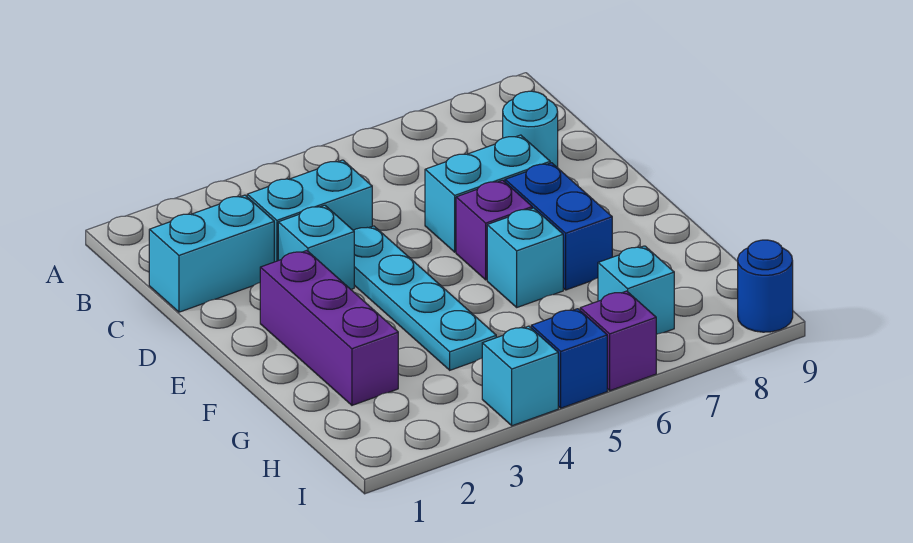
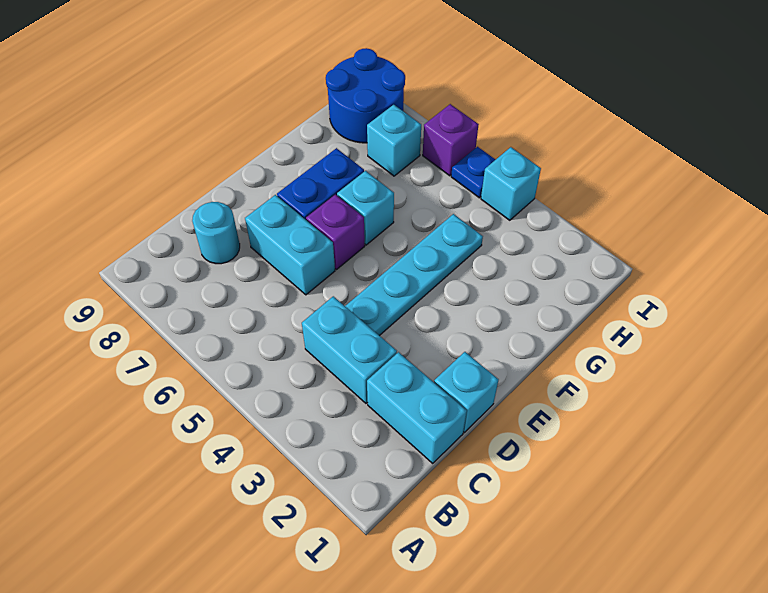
cyan brick D3 level 1 -> cyan brick D1 level 1
purple brick E2:G2 level 1 -> none
blue brick I5 level 1 -> blue plate I5 level 1
blue round brick I9 level 1 -> blue round brick H8:I9 level 1

